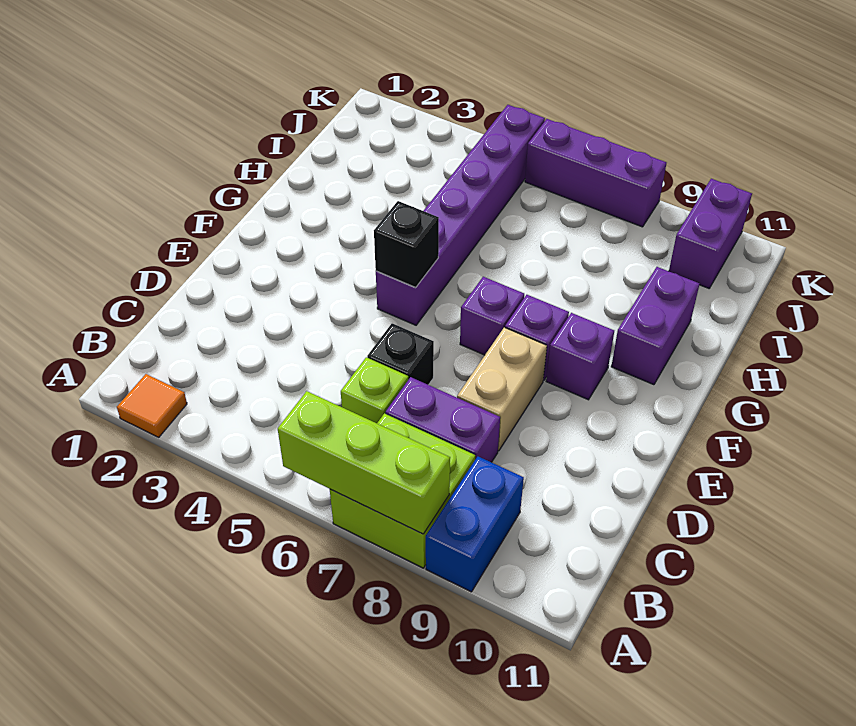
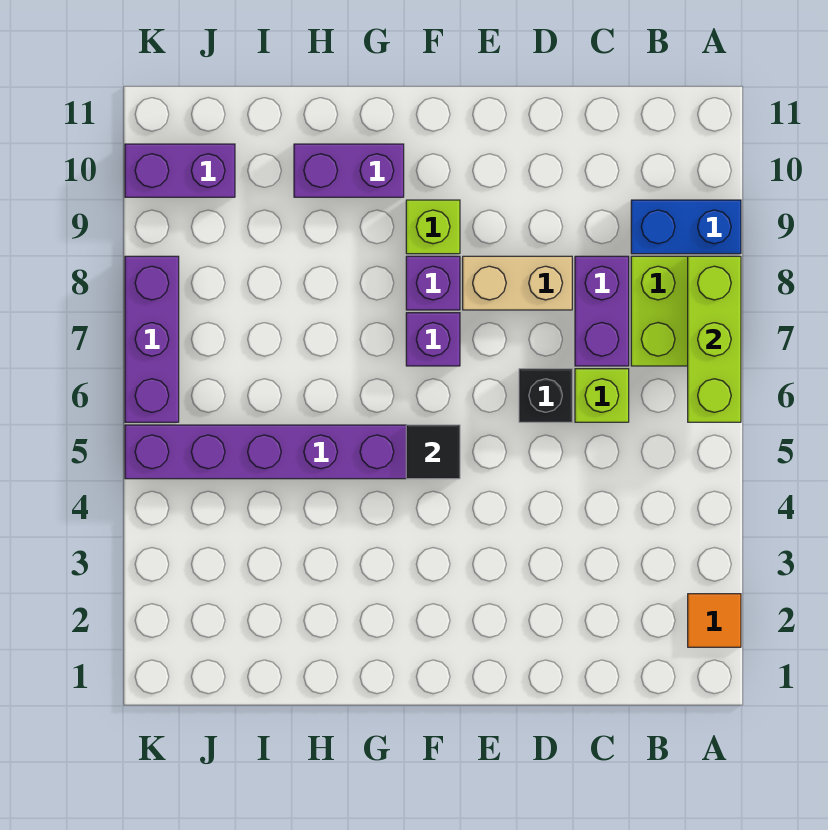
black brick F5 level 2 -> black tile F5 level 2
purple brick F9 level 1 -> lime brick F9 level 1

